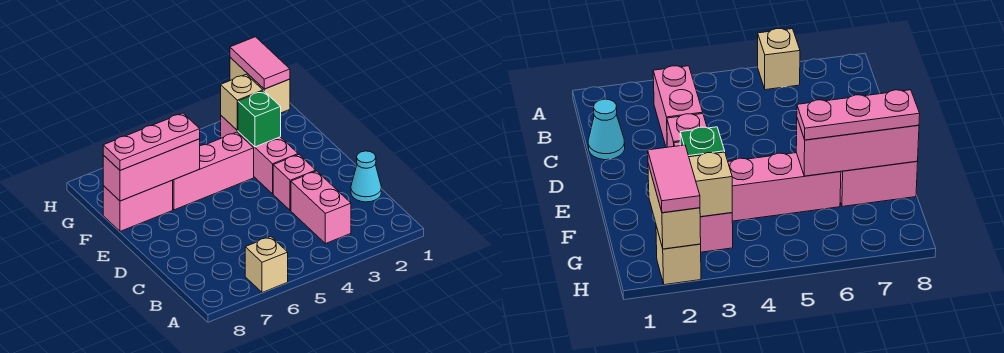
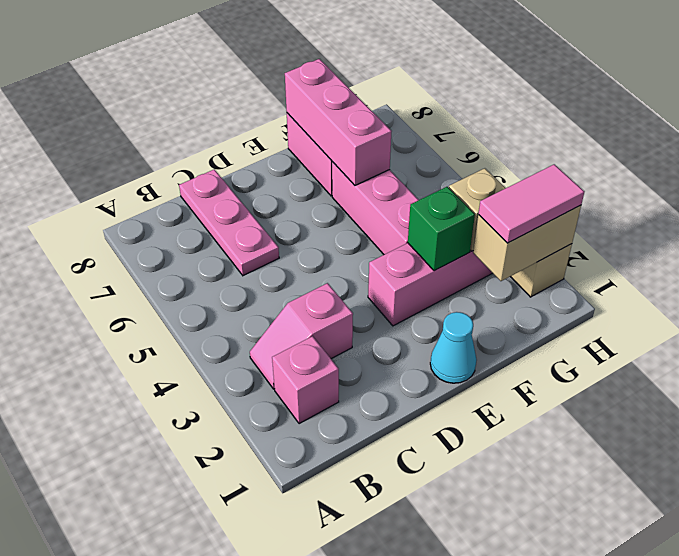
tan brick A6 level 1 -> none
pink brick B3:C3 level 1 -> pink slope B3:C3 level 1 top C
cyan cone C1 level 1 -> cyan cone E1 level 1
pink brick D3 level 1 -> pink brick B2 level 1
pink plate F6:F8 level 3 -> pink plate C6:C8 level 1

